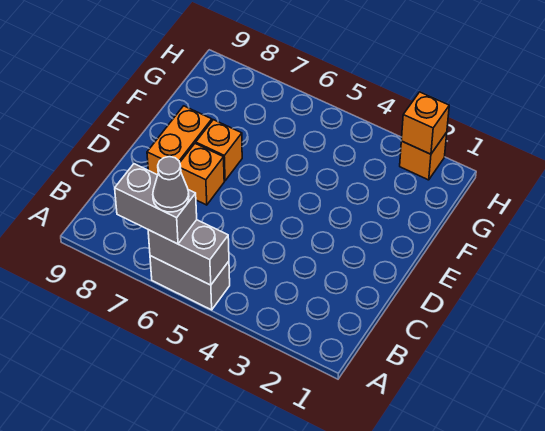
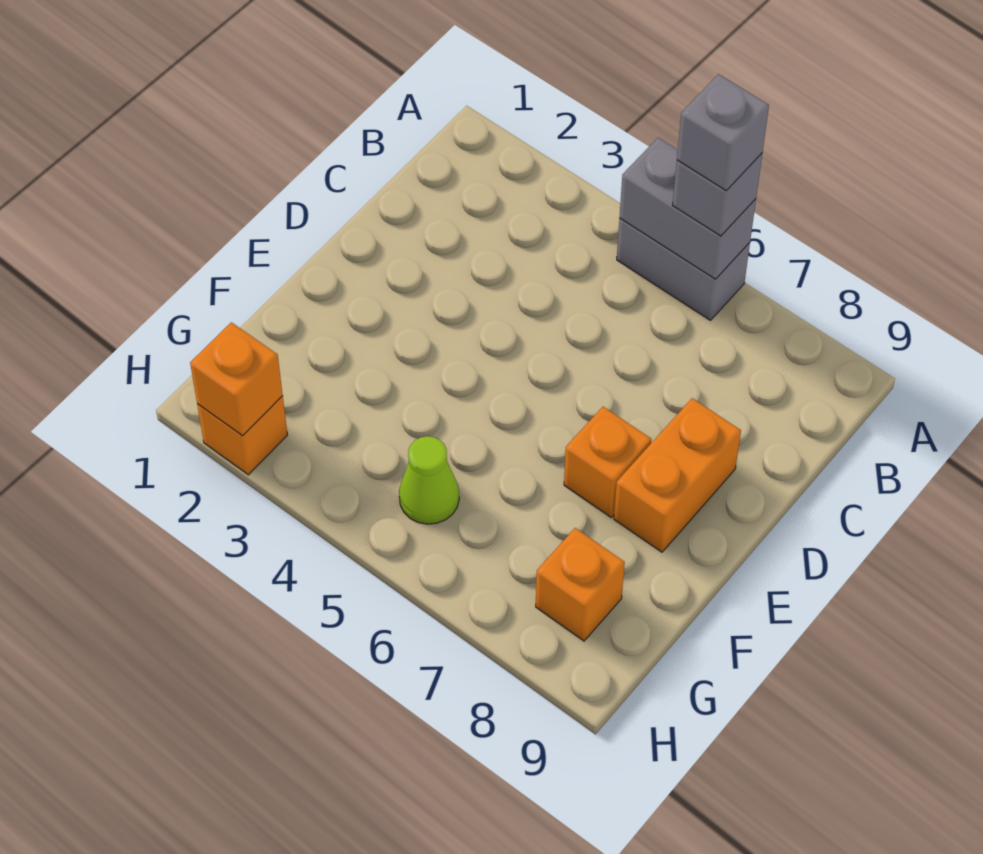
grey brick A6:A7 level 3 -> grey brick A6 level 3
grey cone A6 level 4 -> grey brick A6 level 4
orange brick D7 level 1 -> orange brick G8 level 1
none -> lime cone G5 level 1

